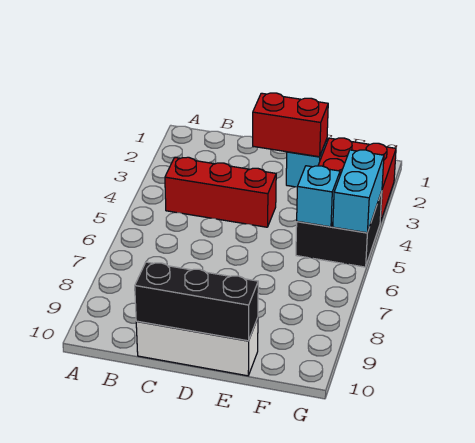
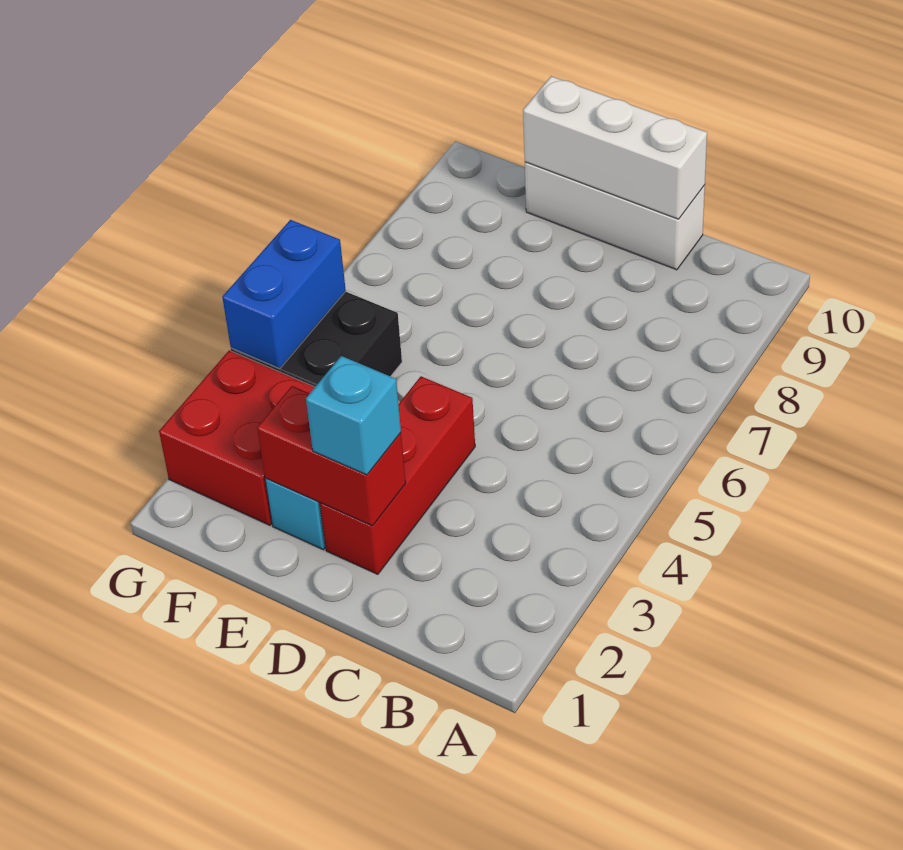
red brick B4:D4 level 1 -> red brick D2:D4 level 1
black brick C10:E10 level 2 -> white brick C10:E10 level 2
cyan brick F5 level 2 -> cyan brick D2 level 3
cyan brick G4:G5 level 2 -> blue brick G4:G5 level 2

